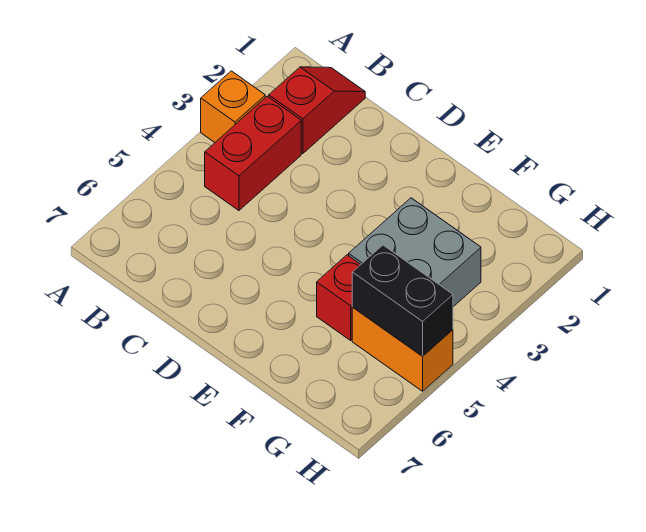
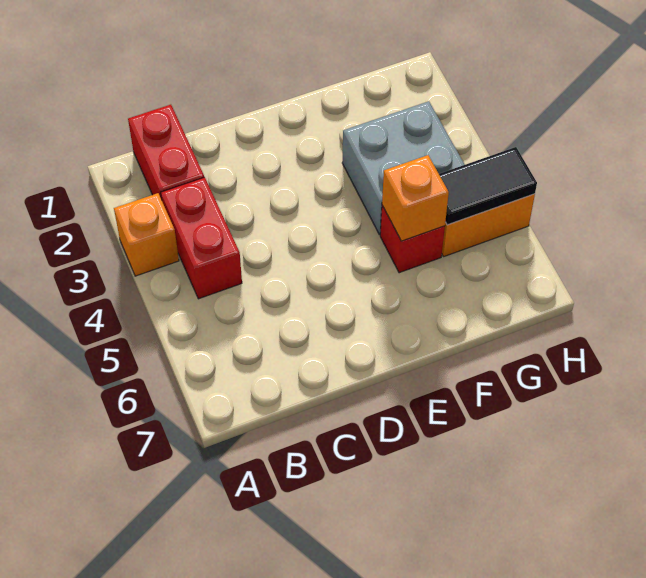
red slope B1:B2 level 1 top 2 -> red brick B1:B2 level 1
none -> orange brick F5 level 2
black brick G5:H5 level 2 -> black tile G5:H5 level 2

